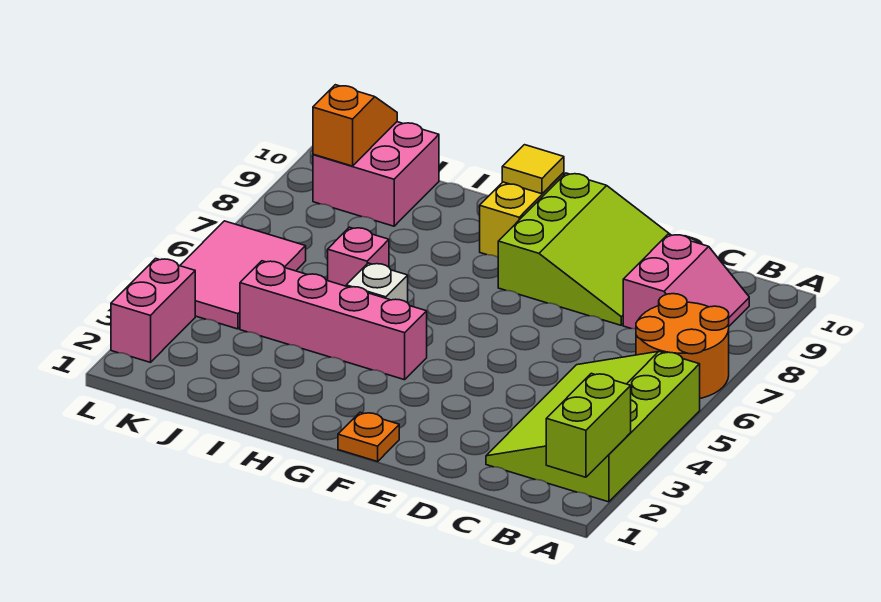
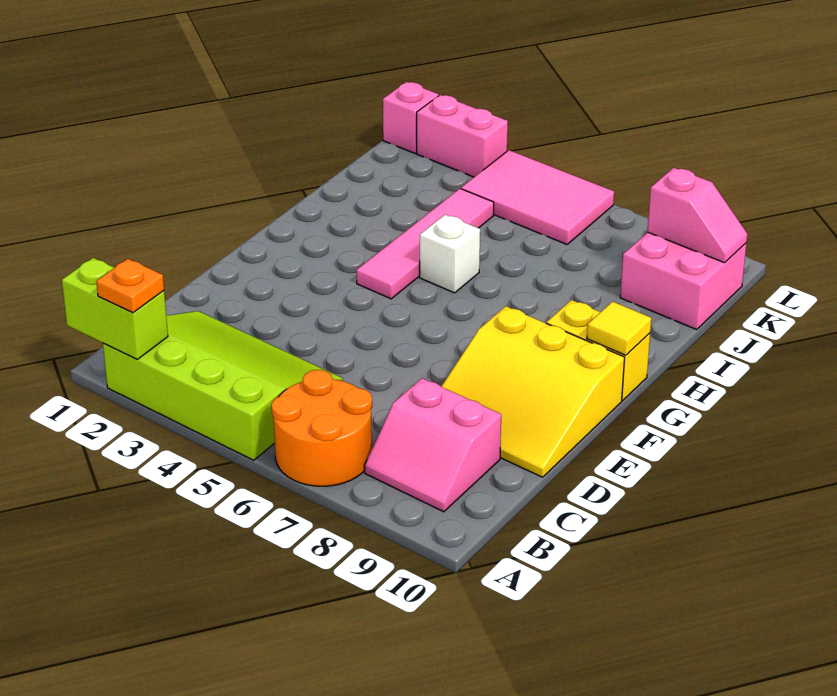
lime slope D8:F10 level 1 top F -> yellow slope D8:F10 level 1 top F
orange plate F1 level 1 -> orange plate A2 level 3
pink brick G4:J4 level 1 -> pink tile G4:J4 level 1
pink brick I6 level 1 -> pink brick L1 level 1
orange slope K9:K10 level 2 top 9 -> pink slope K9:K10 level 2 top 9

